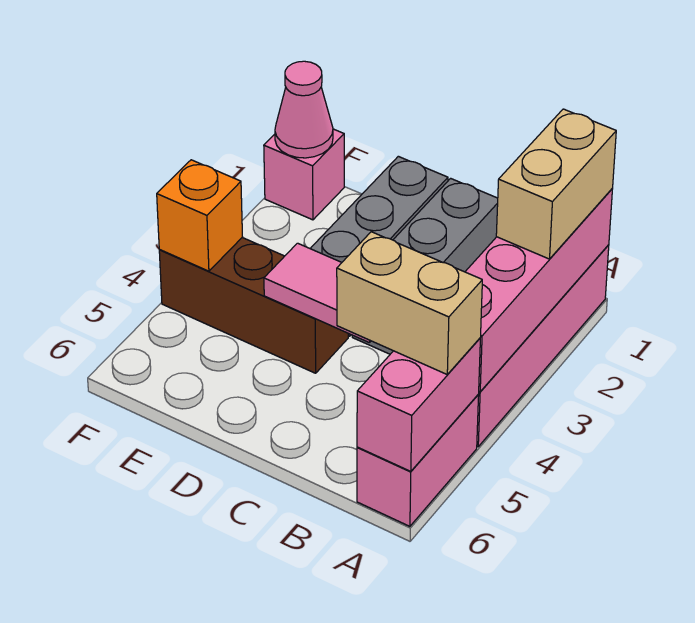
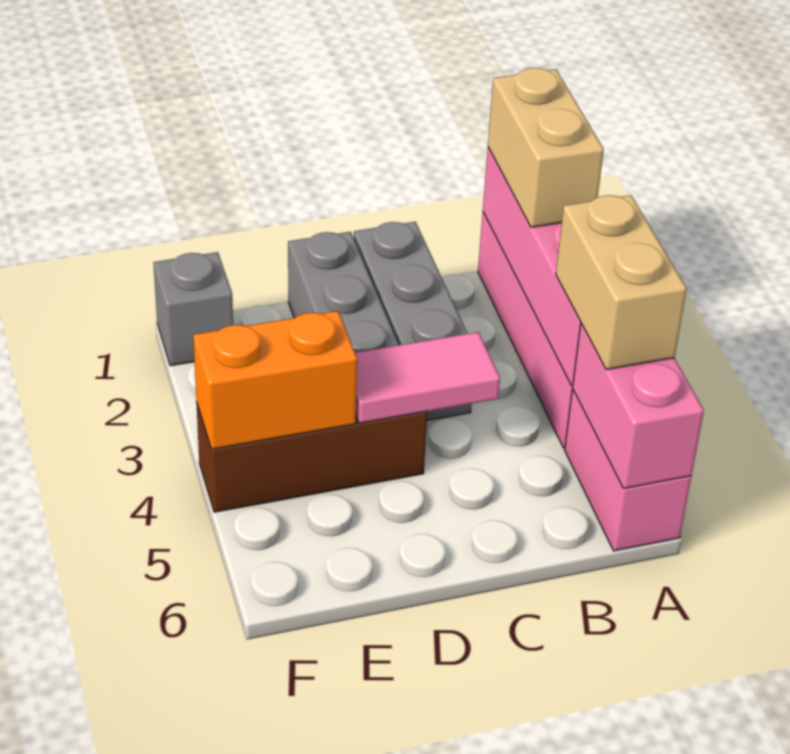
tan brick A5:B5 level 3 -> tan brick A4:A5 level 3
pink brick F1 level 1 -> grey brick F1 level 1
pink cone F1 level 2 -> none
orange brick F4 level 2 -> orange brick E4:F4 level 2

